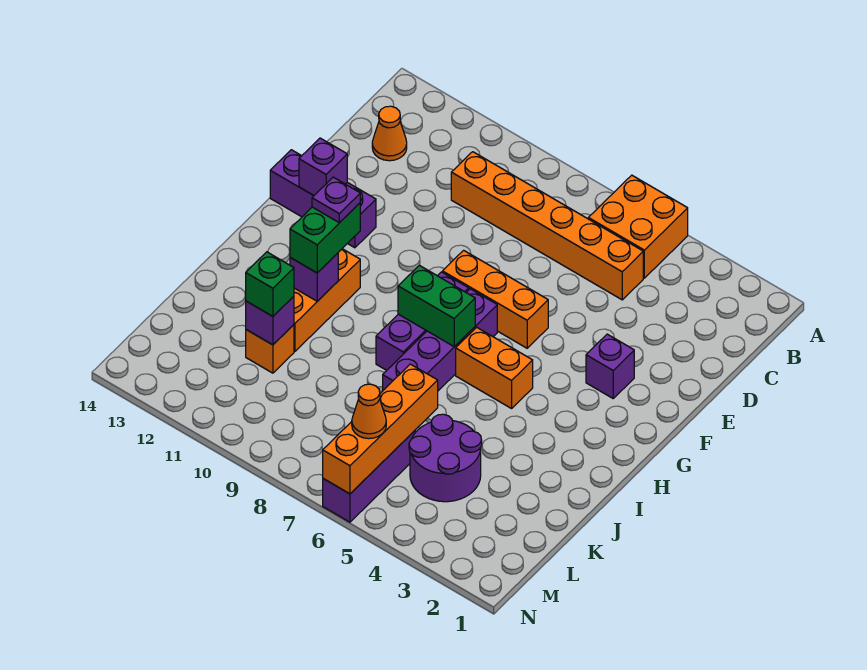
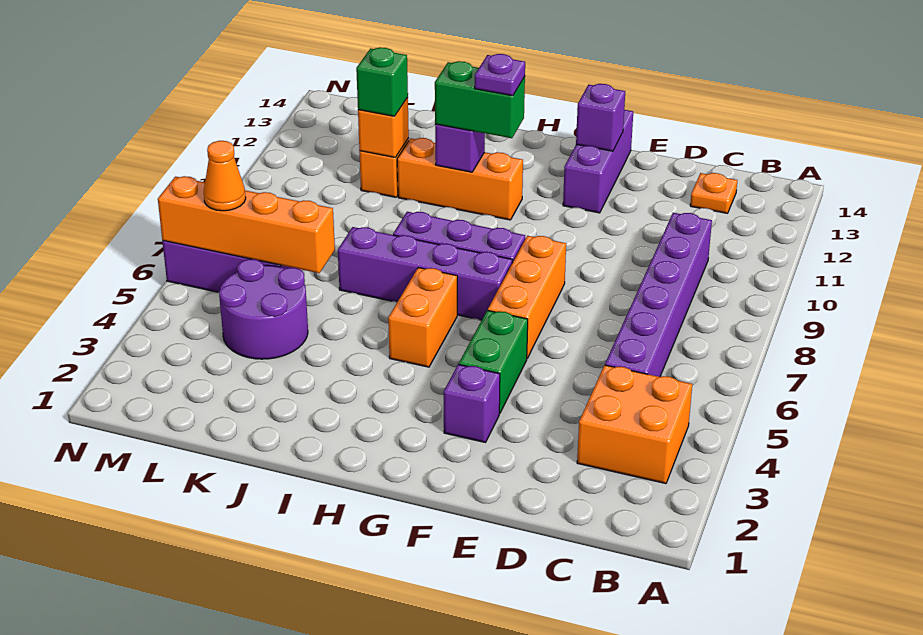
orange brick A5:B6 level 1 -> orange brick B3:C4 level 1
orange brick C5:C10 level 1 -> purple brick C5:C10 level 1
orange cone C13 level 1 -> orange plate C13 level 1
green brick H7:H8 level 2 -> green brick F4:F5 level 1
purple brick K11 level 2 -> orange brick K11 level 2

